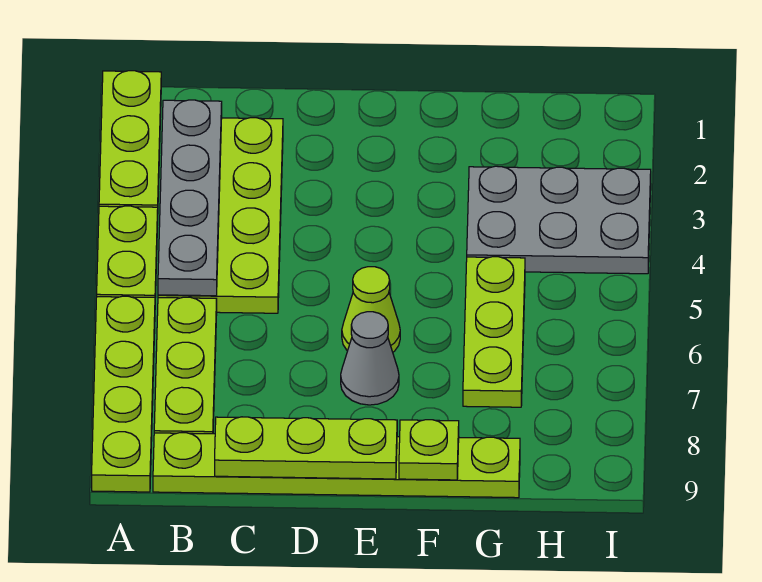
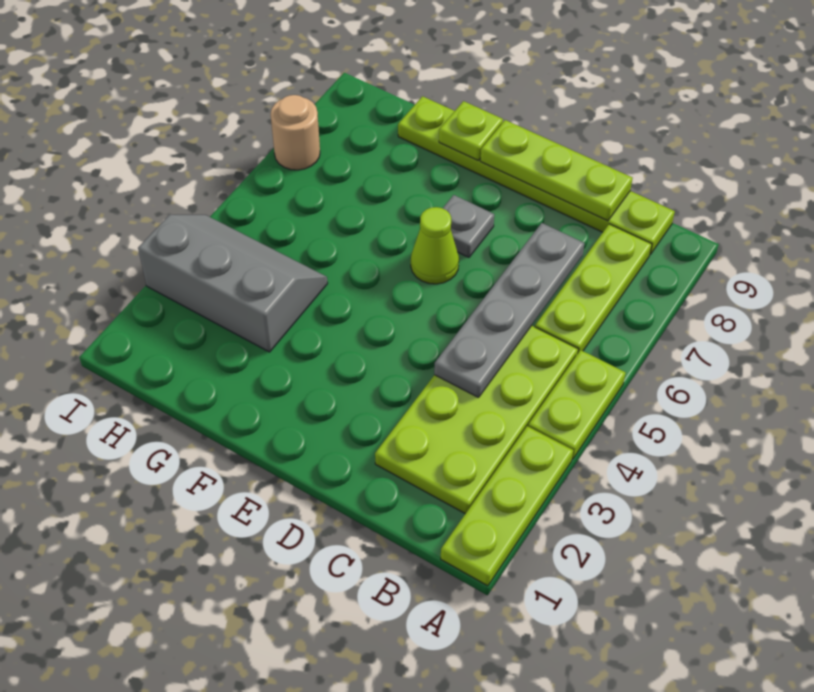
lime plate A6:A9 level 1 -> none
grey plate B2:B5 level 2 -> grey plate C4:C7 level 2
grey cone E7 level 1 -> grey plate E7 level 1
grey plate G3:I4 level 1 -> grey slope G3:I4 level 1 top 3
lime plate G5:G7 level 1 -> none
none -> tan round brick I7 level 1

